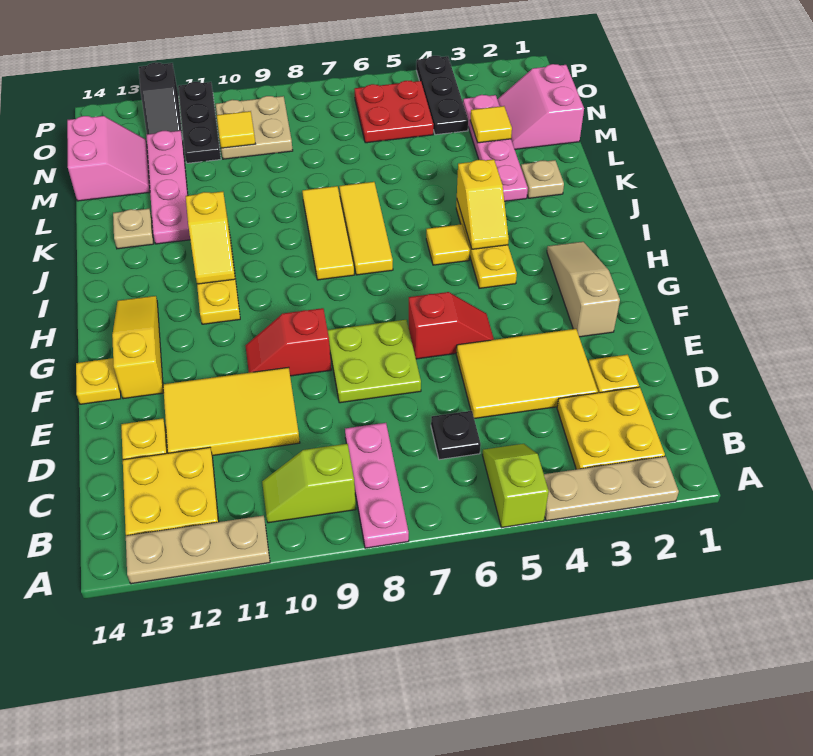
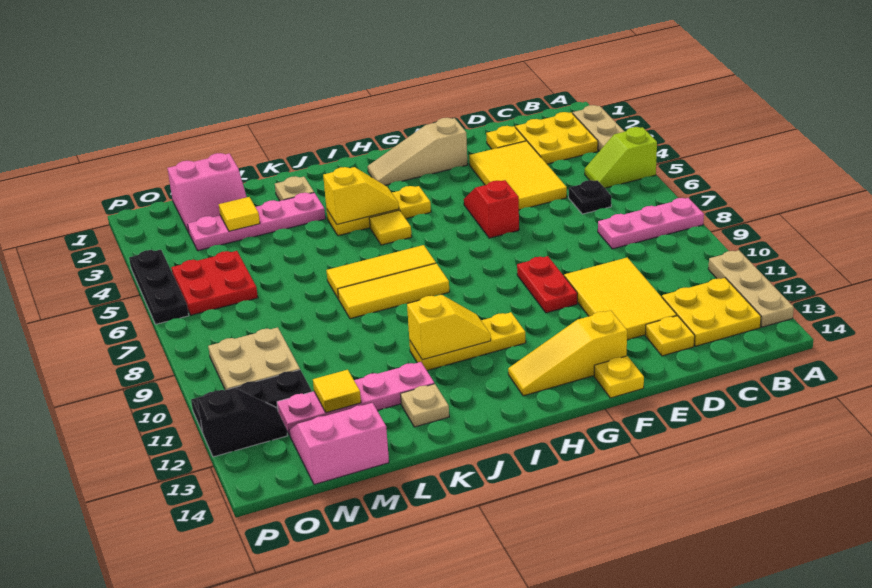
lime slope B9:B10 level 1 top 9 -> none
lime plate E7:F8 level 1 -> none
red slope F9:F10 level 1 top 9 -> red plate F9:F10 level 1
black plate N4:P4 level 1 -> black plate P4:P6 level 1
yellow tile N10 level 2 -> yellow tile M12 level 2

